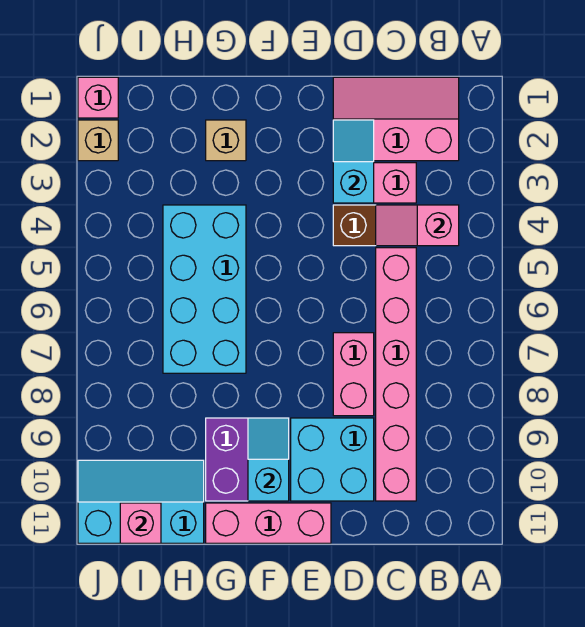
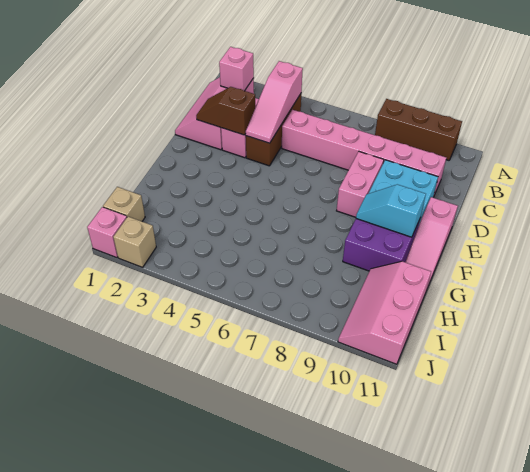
none -> brown brick A8:A10 level 1
pink slope B4:C4 level 2 top B -> pink slope B4:D4 level 2 top B
cyan slope D2:D3 level 2 top 3 -> brown slope D2:D3 level 2 top 3
pink brick D7:D8 level 1 -> pink brick D8:E8 level 1
pink brick E11:G11 level 1 -> pink slope E11:G11 level 1 top E
tan brick G2 level 1 -> tan brick I1 level 1
cyan brick G4:H7 level 1 -> none
cyan slope H10:J11 level 1 top 11 -> pink slope H10:J11 level 1 top 11
pink brick I11 level 2 -> pink brick B2 level 2

